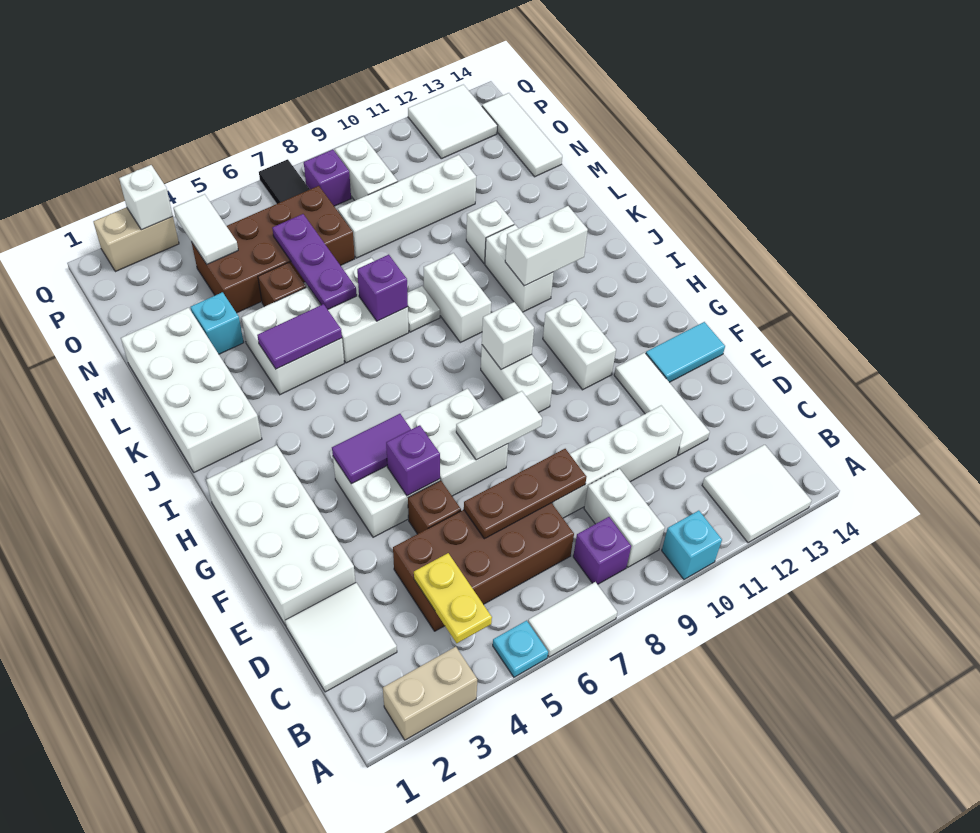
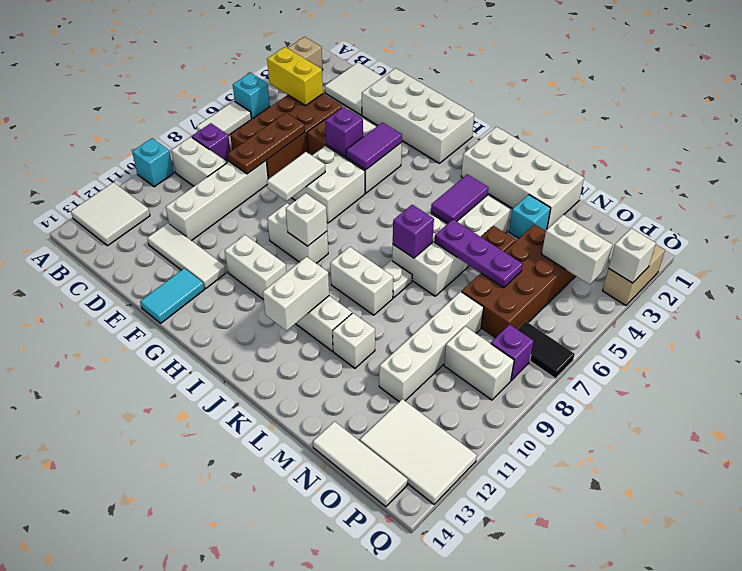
cyan plate A5 level 1 -> cyan brick A5 level 1
yellow plate B4:C4 level 2 -> yellow brick B4:C4 level 2
white tile O4:P4 level 2 -> white brick O4:P4 level 2
white tile P12:Q13 level 1 -> white tile O12:Q13 level 1

